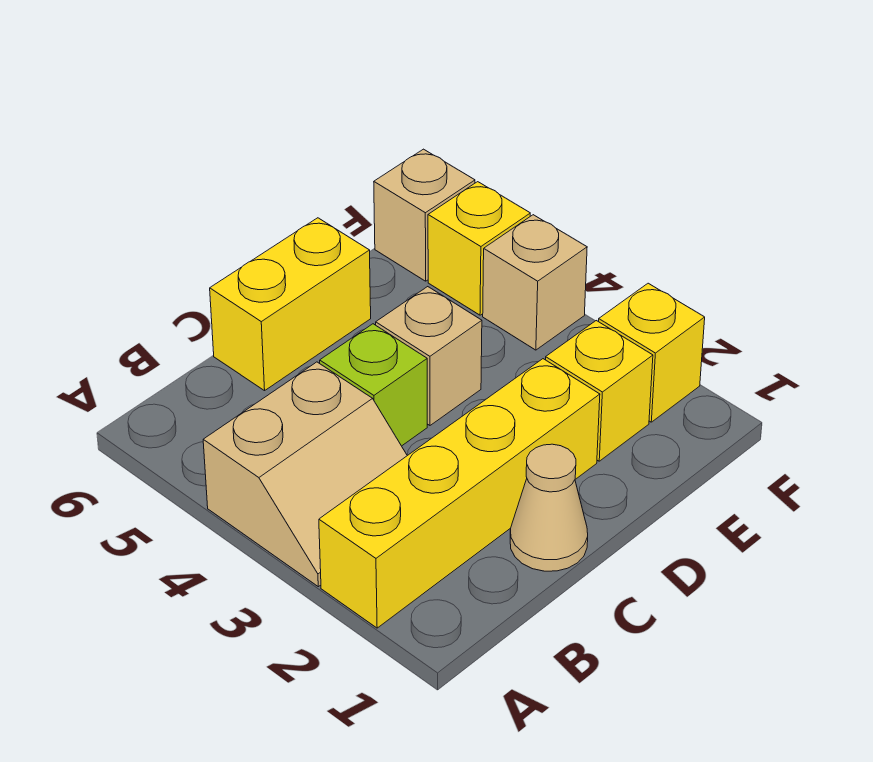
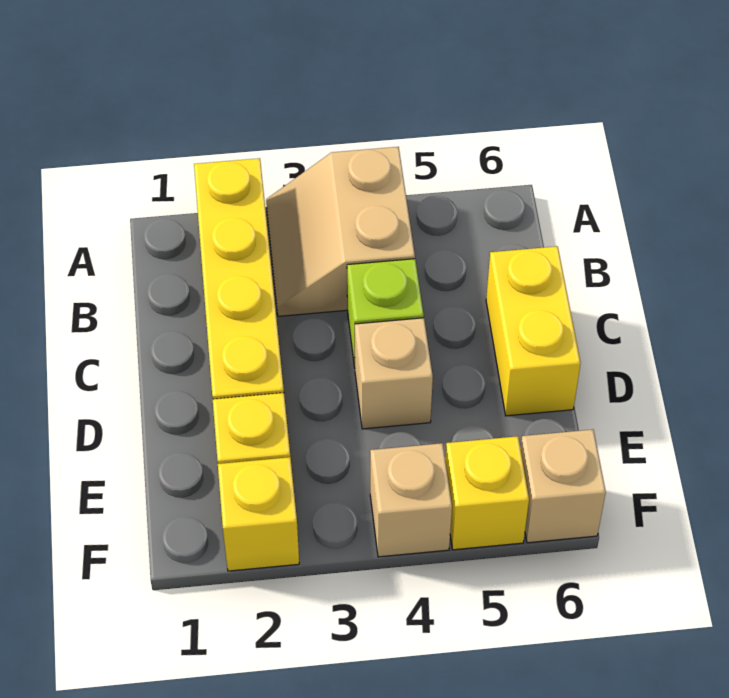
tan cone C1 level 1 -> none

